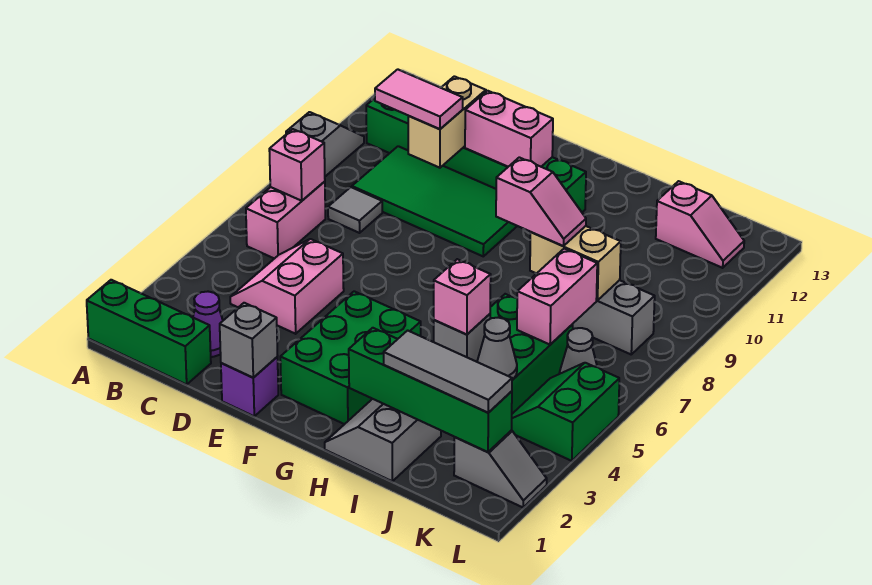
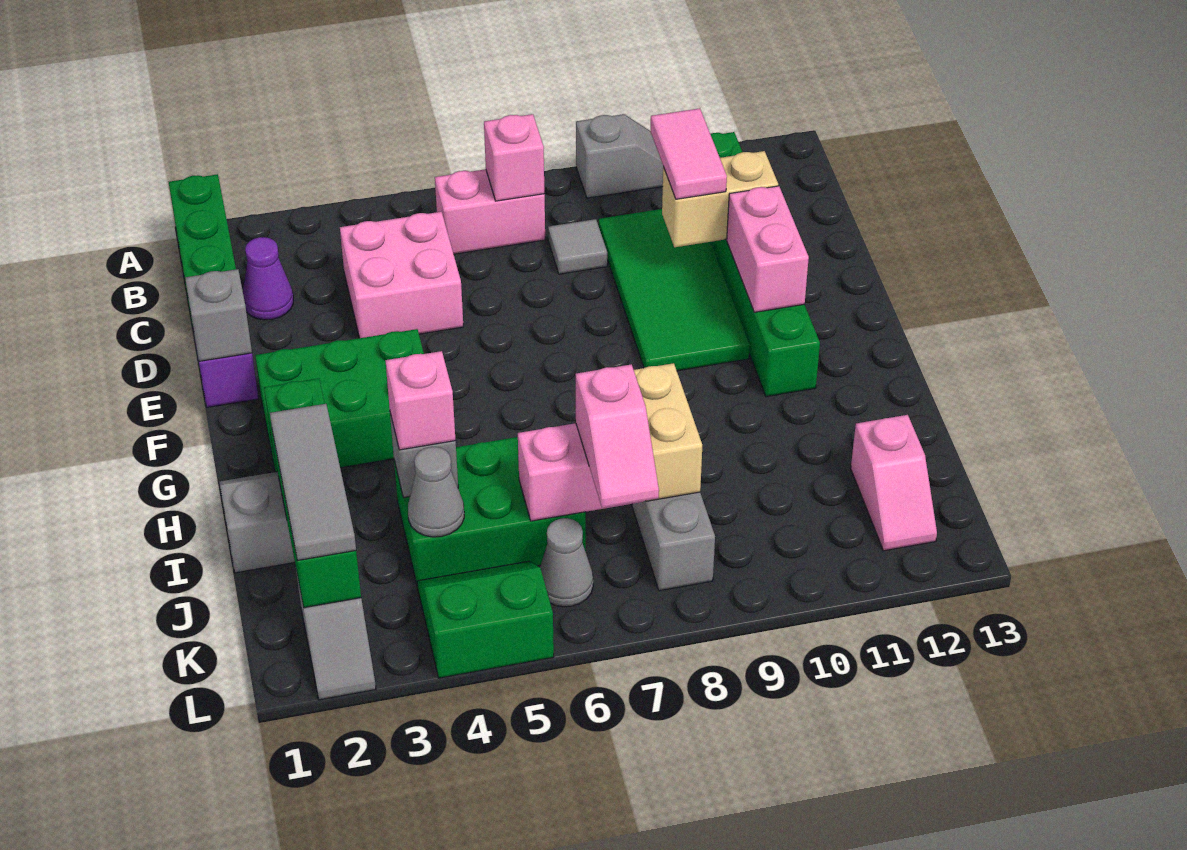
pink slope C4:D5 level 1 top D -> pink brick C4:D5 level 1
pink slope H8:I8 level 3 top H -> pink slope J7:K7 level 3 top J

